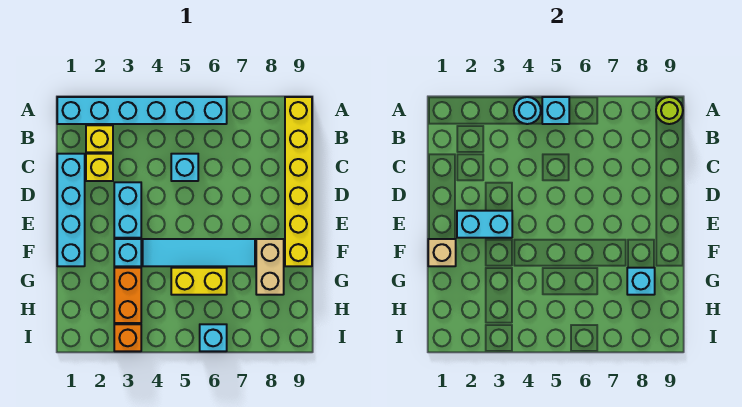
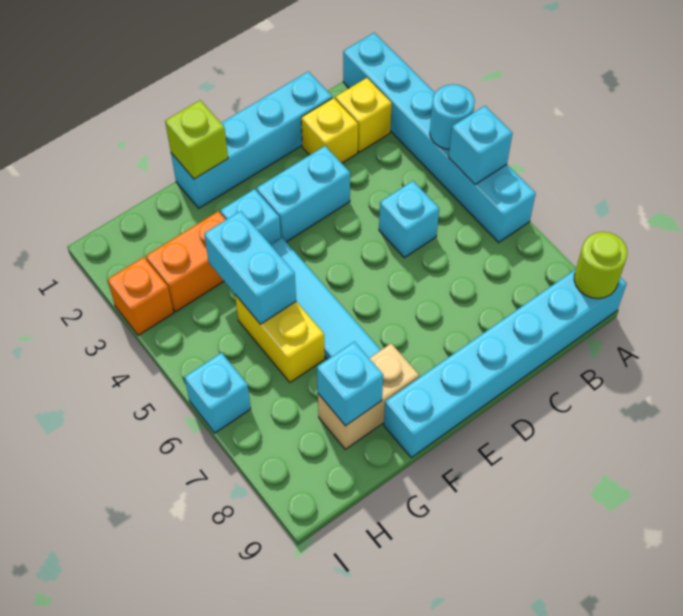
yellow brick A9:F9 level 1 -> cyan brick A9:F9 level 1
cyan brick E2:E3 level 2 -> cyan brick G4:G5 level 2
tan brick F1 level 2 -> lime brick F1 level 2

